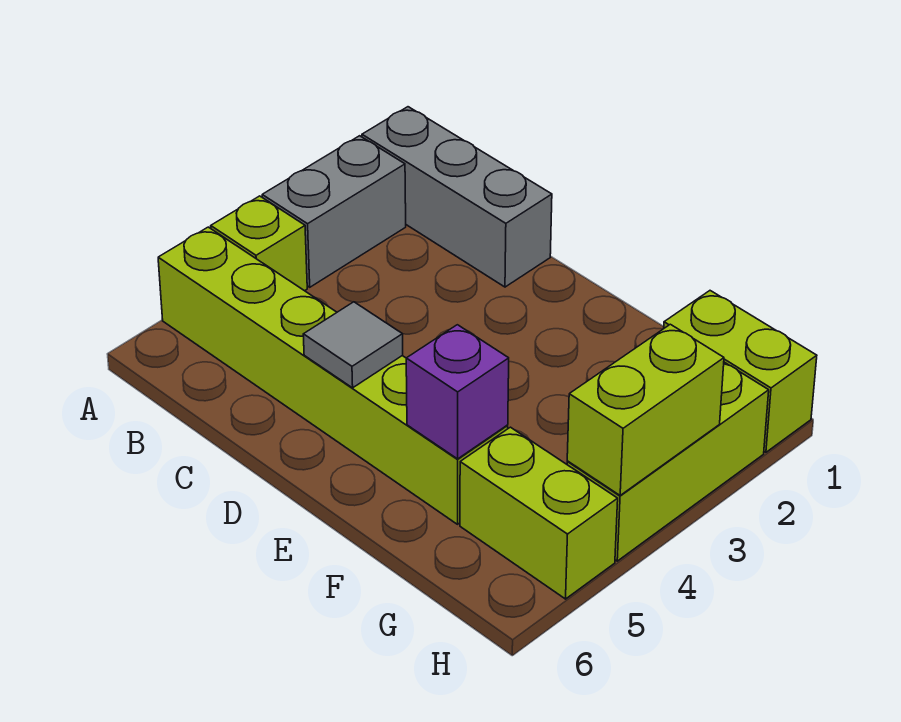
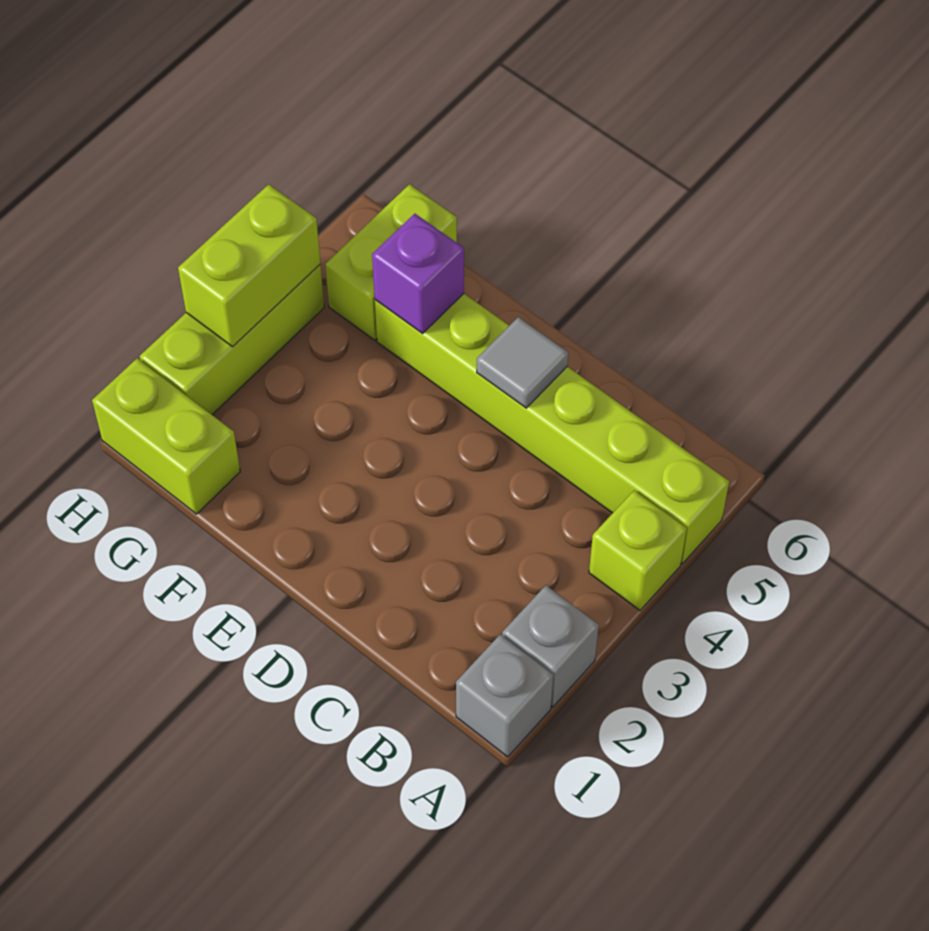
grey brick A1:C1 level 1 -> grey brick A1 level 1
grey brick A2:A3 level 1 -> grey brick A2 level 1
lime brick G5:H5 level 1 -> lime brick G5:G6 level 1

